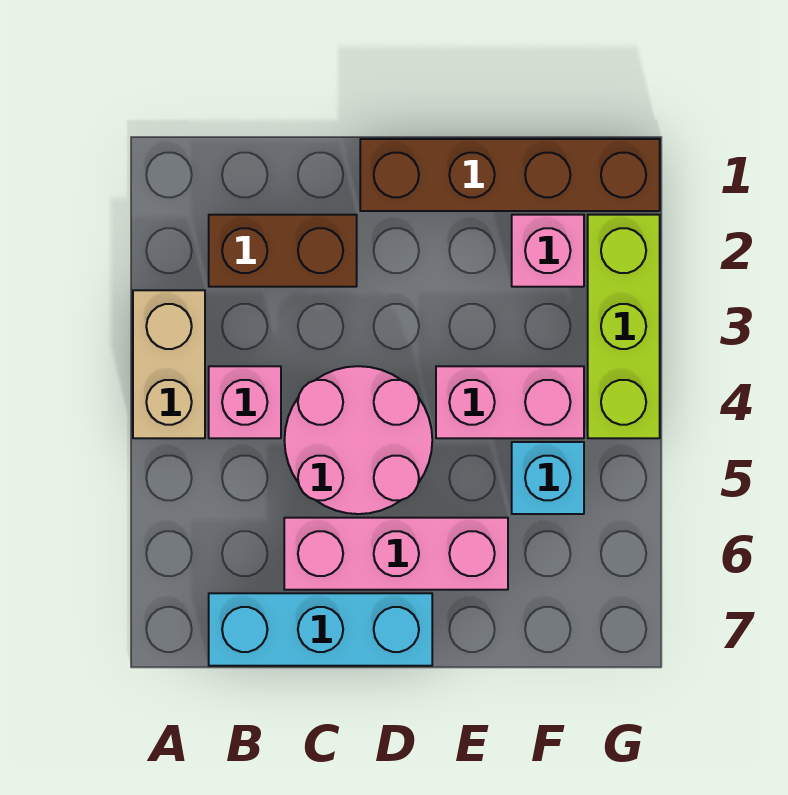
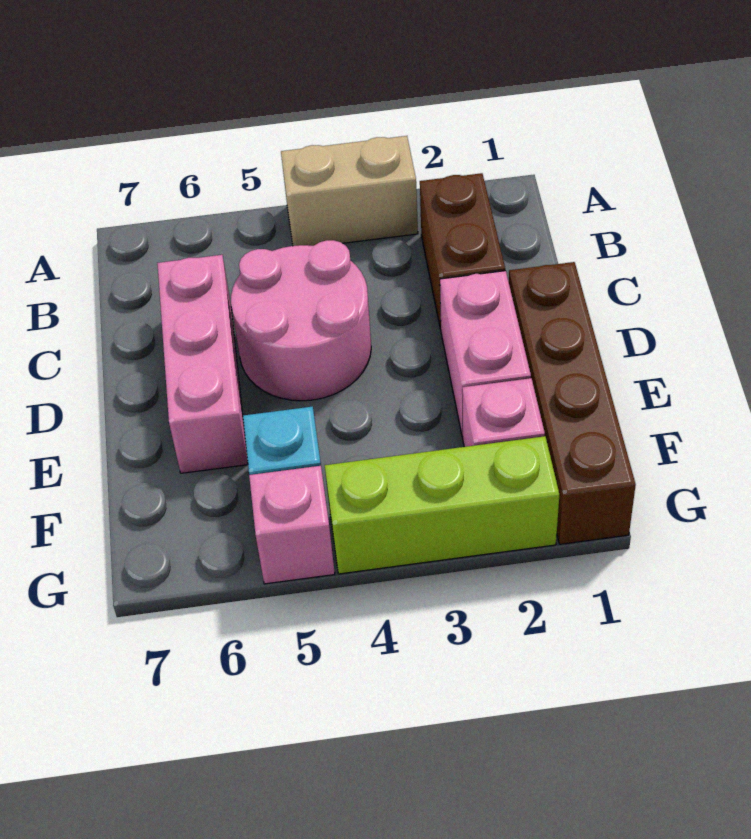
pink brick B4 level 1 -> pink brick G5 level 1
cyan brick B7:D7 level 1 -> none
pink brick E4:F4 level 1 -> pink brick D2:E2 level 1

